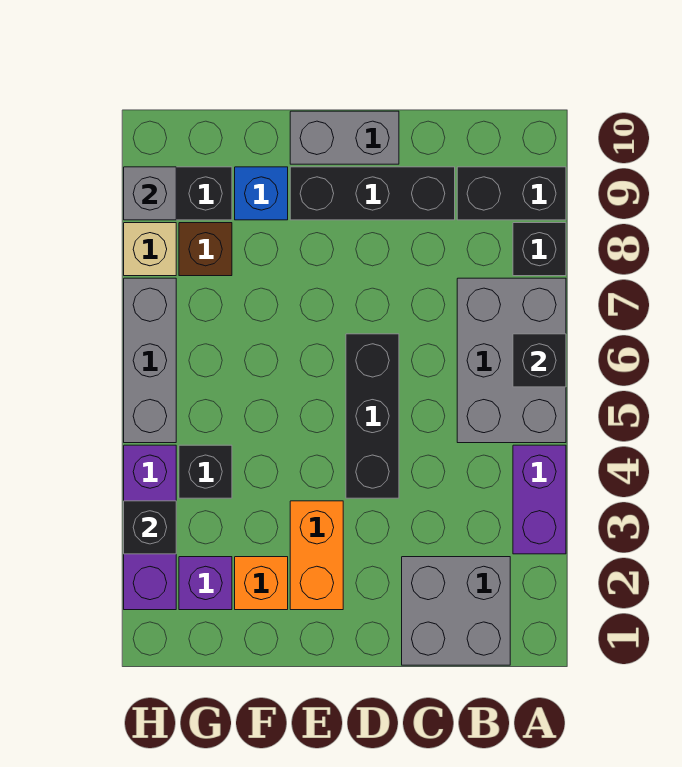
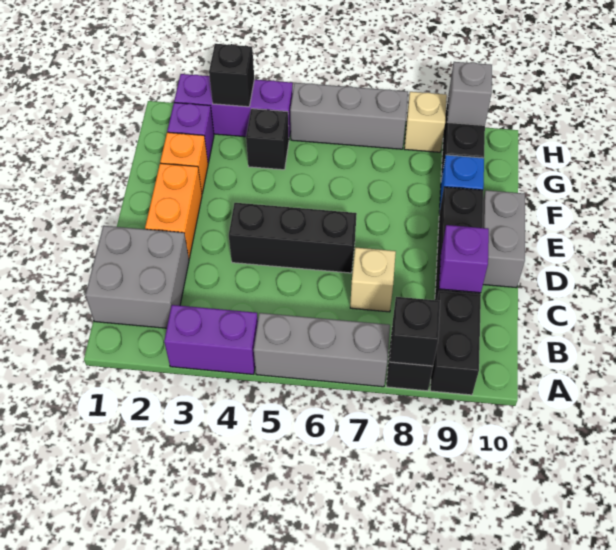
grey brick A5:B7 level 1 -> grey brick A5:A7 level 1
black brick A6 level 2 -> black brick A8 level 2
none -> tan brick C7 level 1
none -> purple brick C9 level 2
orange brick E2:E3 level 1 -> orange brick D2:E2 level 1
brown brick G8 level 1 -> none

